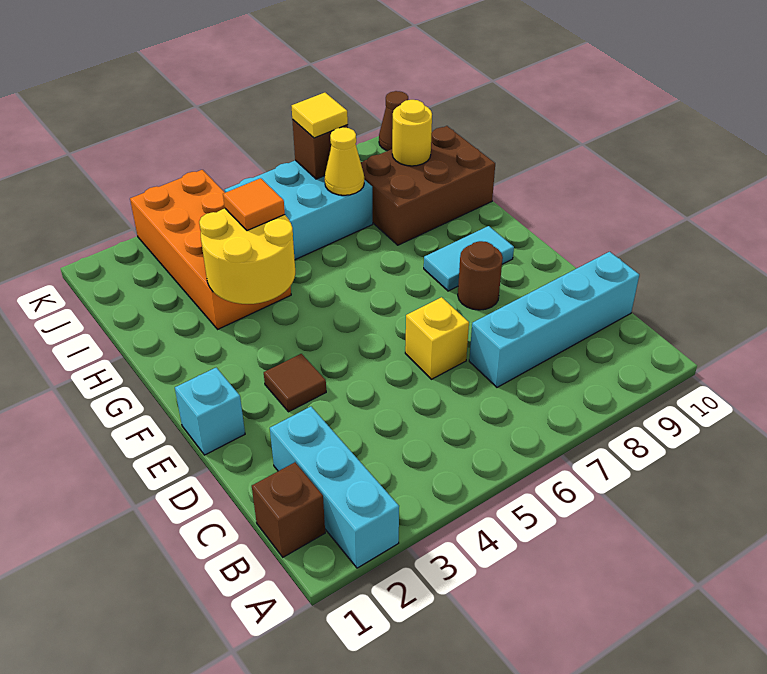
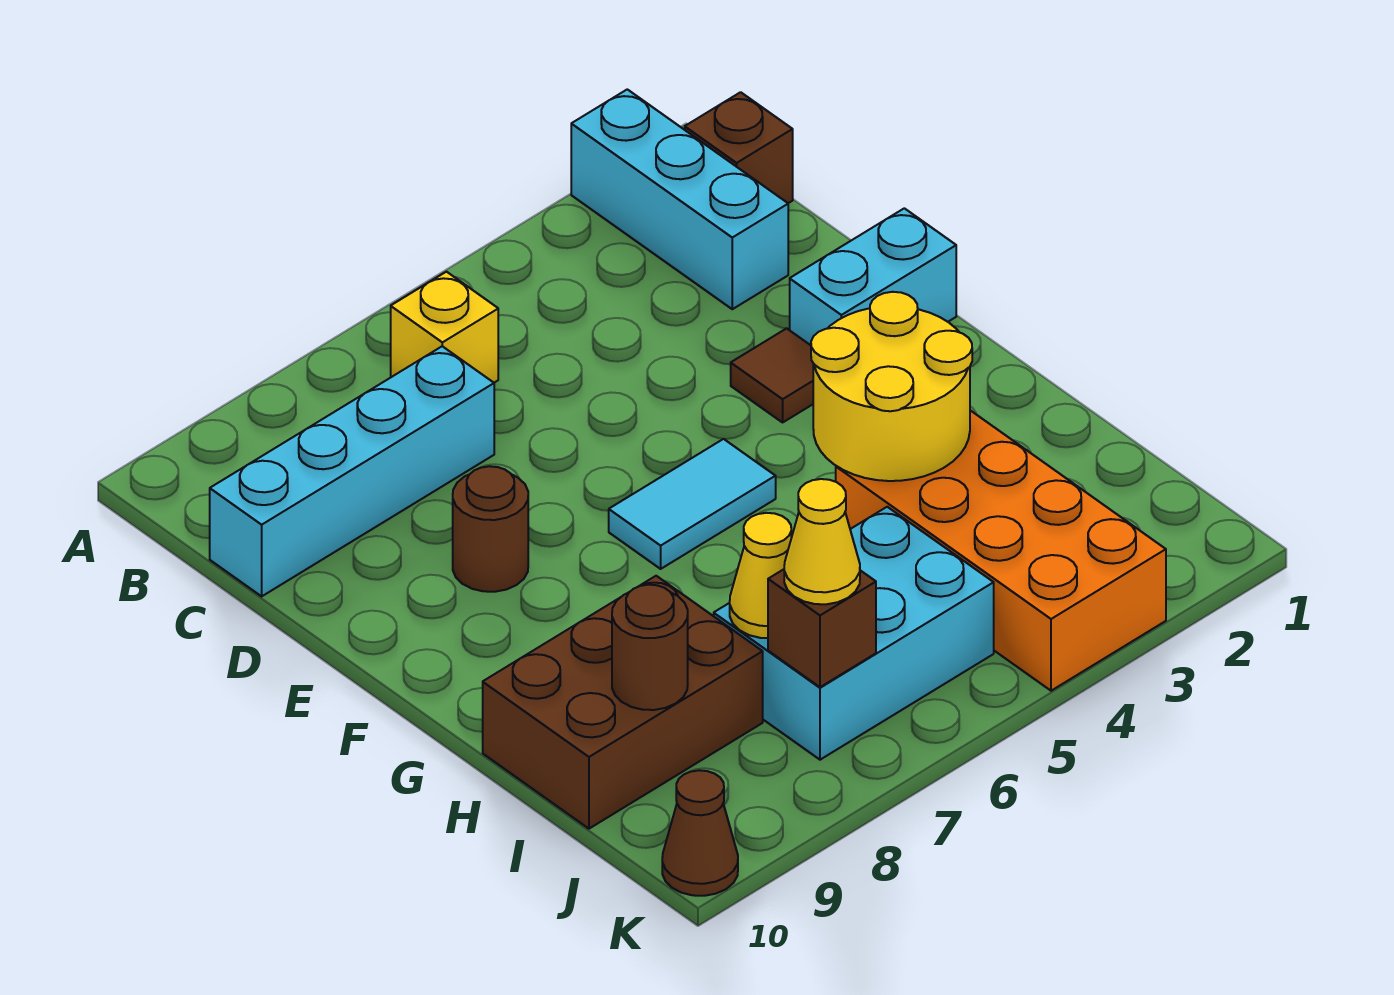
yellow brick D6 level 1 -> yellow brick B6 level 1
cyan brick E1 level 1 -> cyan brick E1:E2 level 1
cyan tile F8:F9 level 1 -> cyan tile F5:F6 level 1
orange tile H4 level 3 -> none
yellow round brick I9 level 2 -> brown round brick I9 level 2
yellow tile J7 level 3 -> yellow cone J7 level 3

